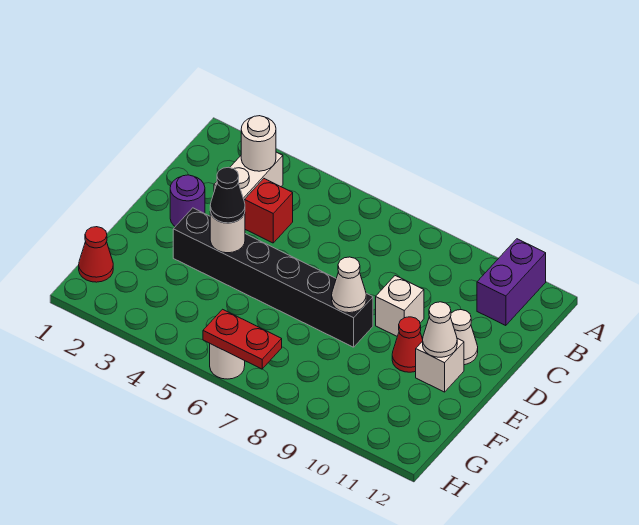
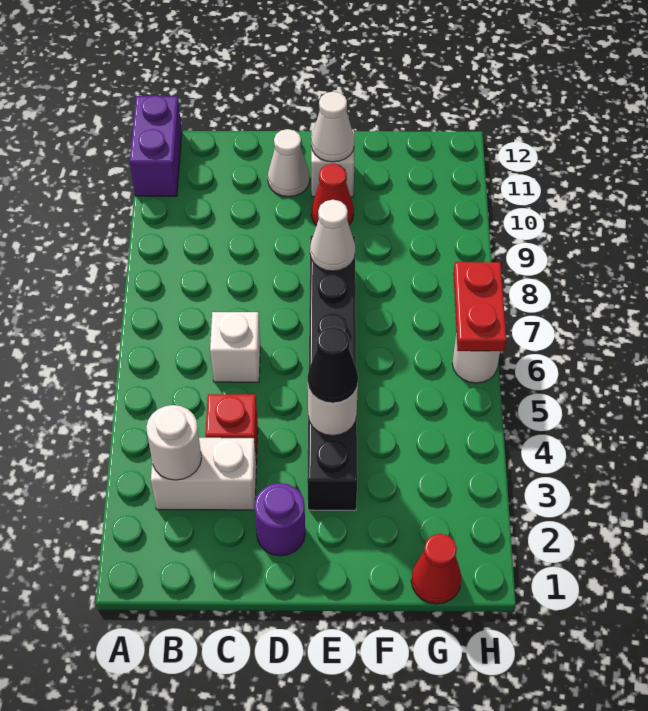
purple brick A11:B11 level 1 -> purple brick A11:A12 level 1
white brick D9 level 1 -> white brick C6 level 1

